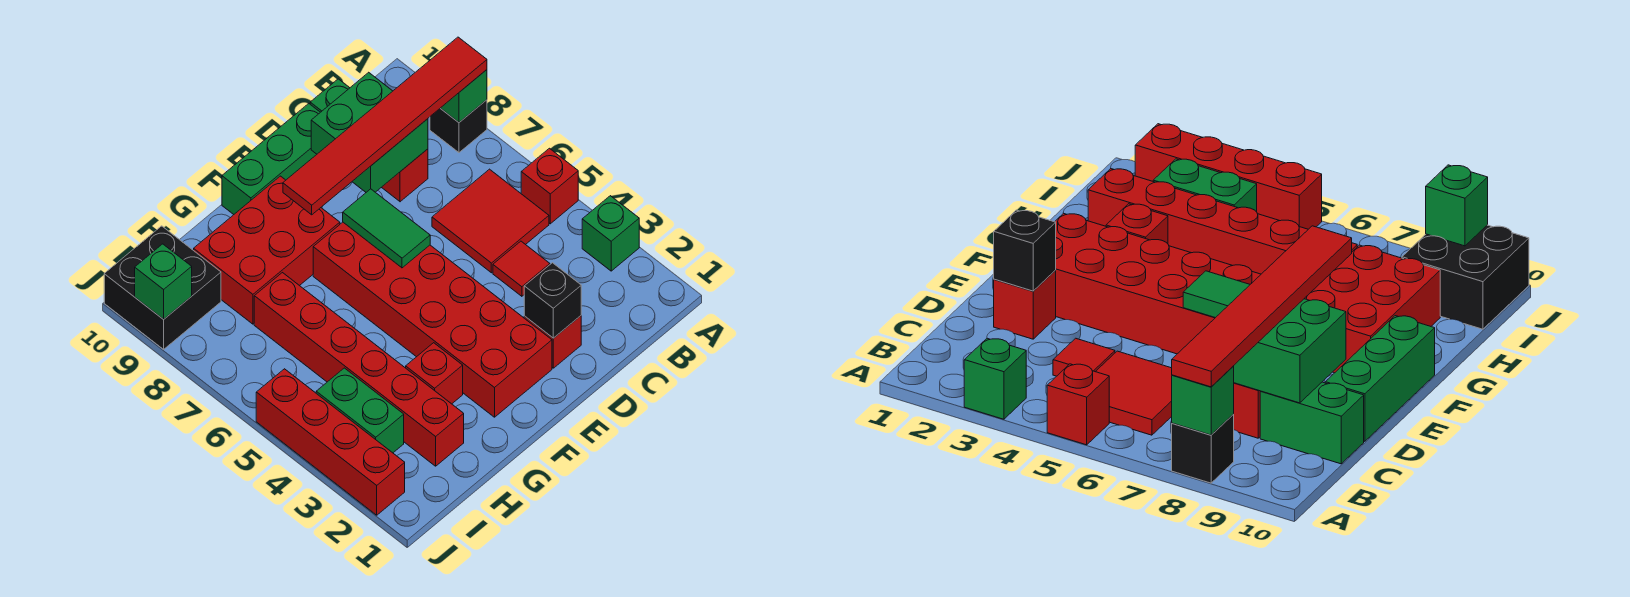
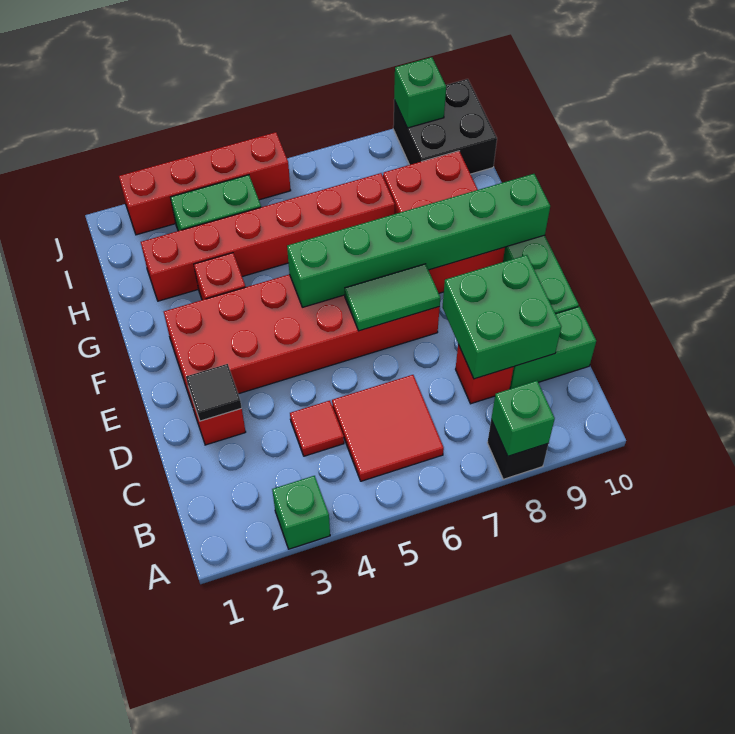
red brick A5 level 1 -> none
red tile A8:F8 level 3 -> none
black brick D2 level 2 -> black tile D2 level 2
none -> green brick F5:F10 level 2

